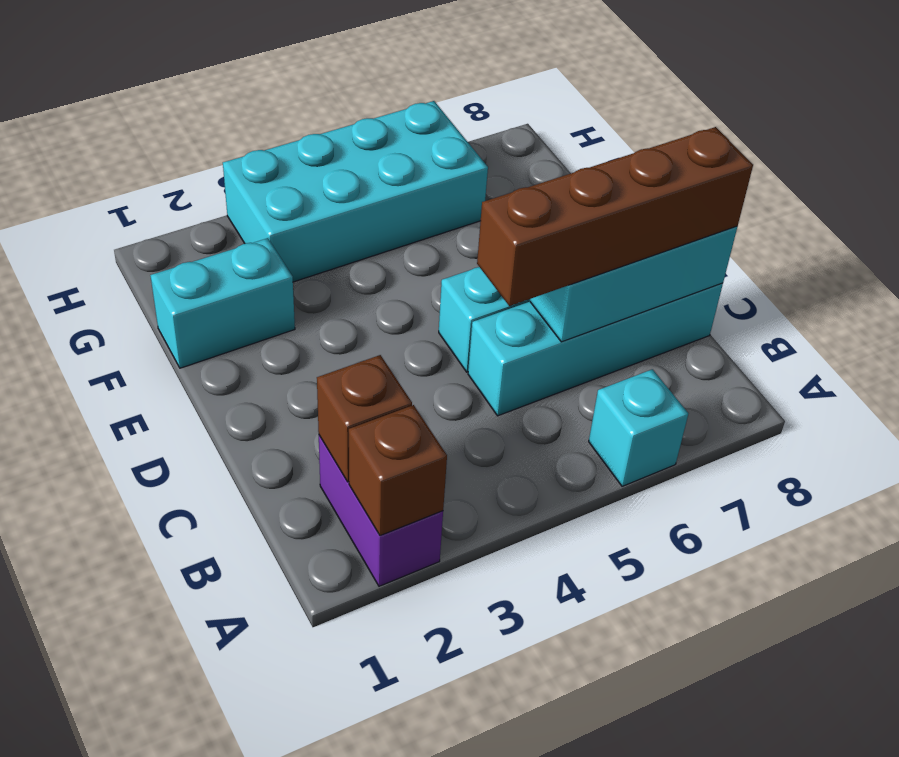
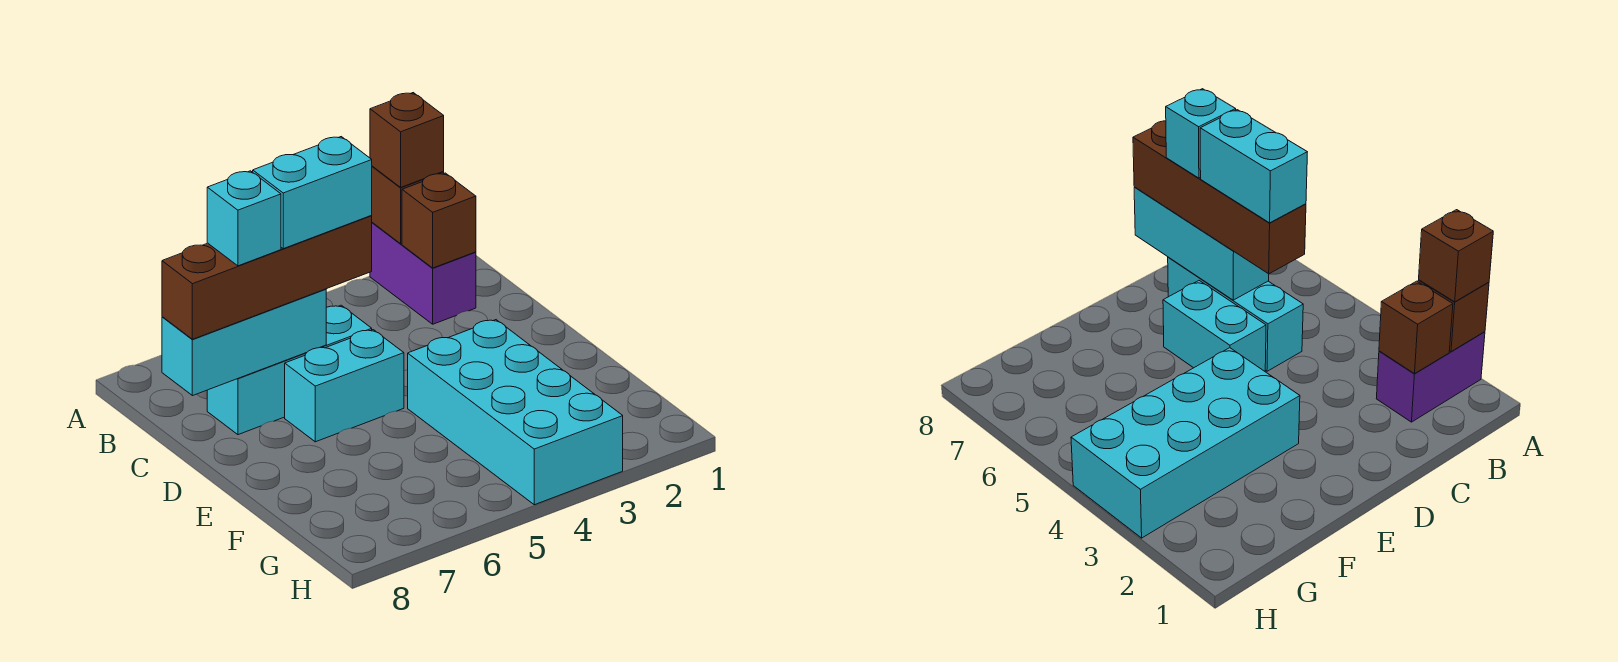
none -> brown brick A2 level 3
cyan brick A6 level 1 -> cyan brick C7 level 4
cyan brick C5:C8 level 1 -> cyan brick C5:C7 level 1
cyan brick F1:F2 level 1 -> cyan brick C5:C6 level 4
cyan brick G3:H6 level 1 -> cyan brick E3:H4 level 1

